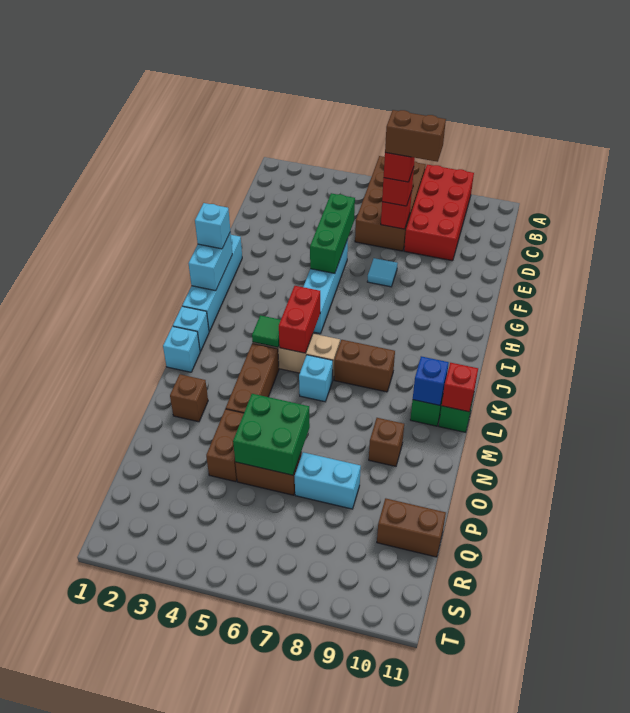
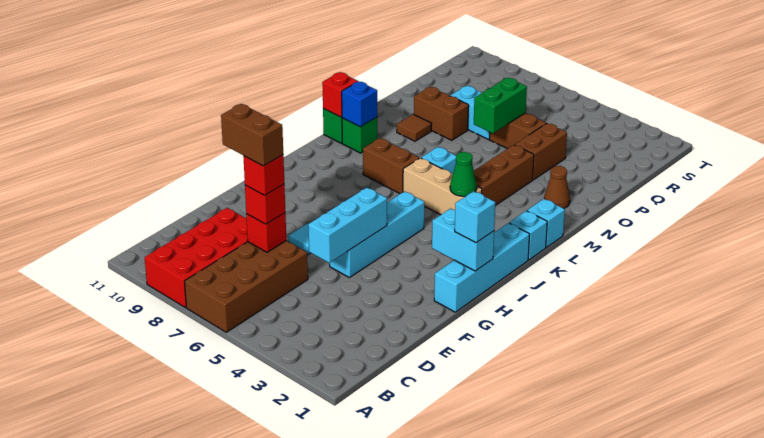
green brick E5:G5 level 2 -> cyan brick E5:G5 level 2
cyan brick H1:I1 level 2 -> cyan brick H1:H2 level 2
red brick J5:K5 level 2 -> none
green tile K4 level 2 -> green cone K4 level 2
brown brick N2 level 1 -> brown cone N2 level 1
brown brick N9 level 1 -> brown tile N9 level 1
green brick O5:P6 level 2 -> green brick O6:P6 level 2
brown brick Q10:Q11 level 1 -> brown brick O8:O9 level 1

